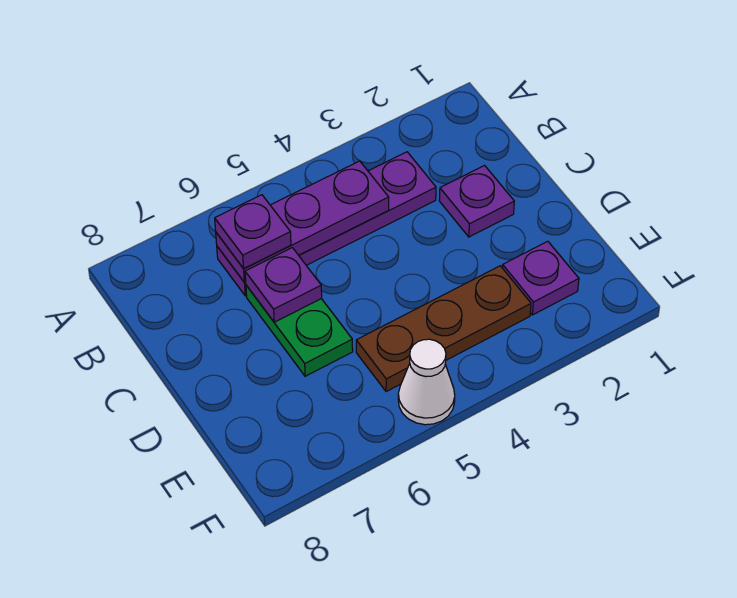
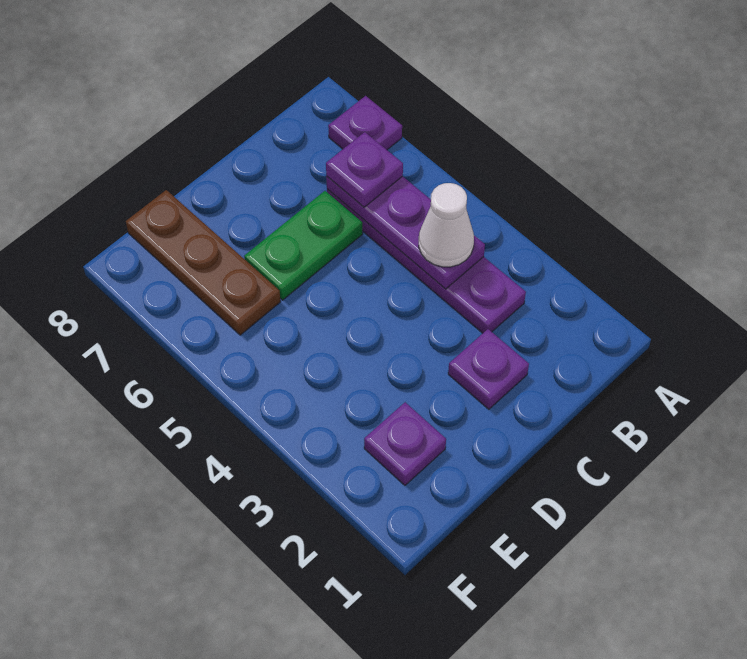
purple plate C6 level 2 -> purple plate A7 level 1
brown plate E3:E5 level 1 -> brown plate E6:E8 level 1
white cone F5 level 1 -> white cone B4 level 3

